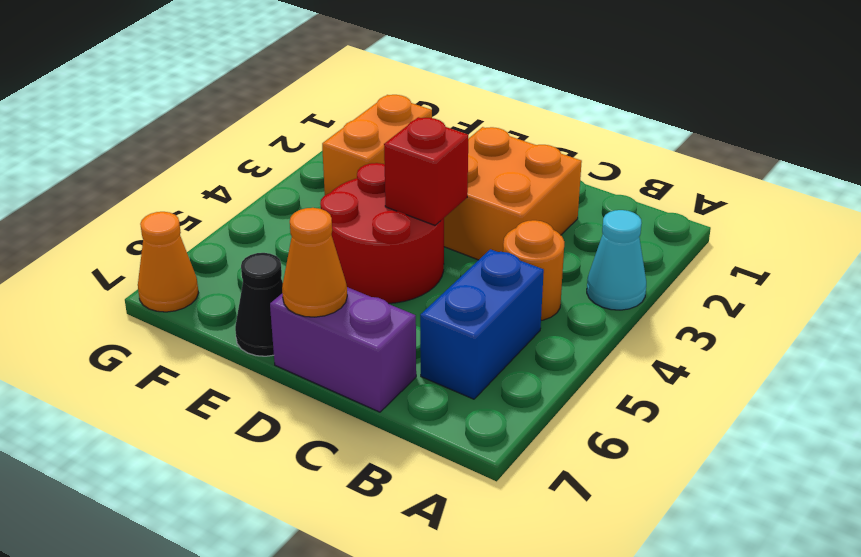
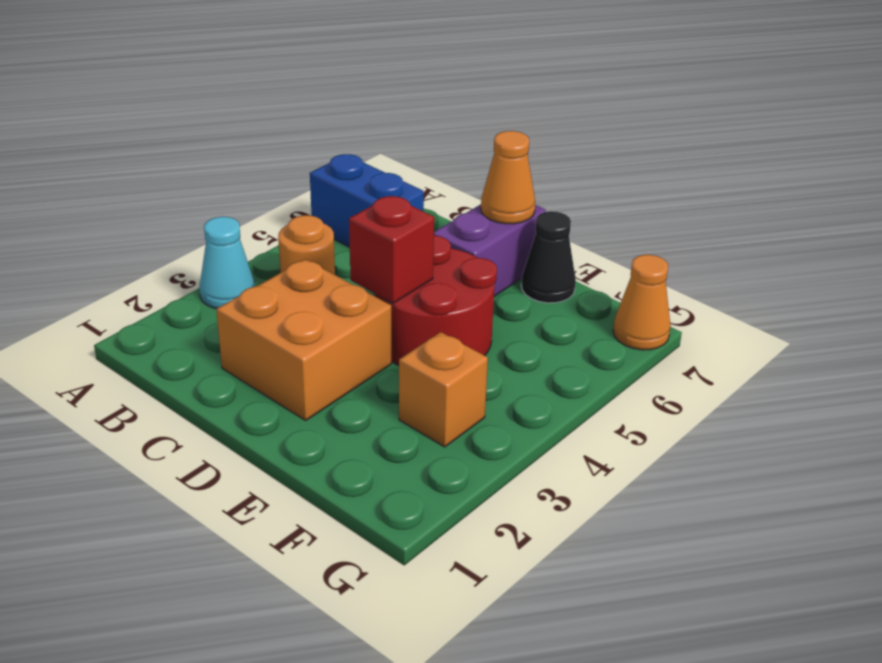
blue brick B5:B6 level 1 -> blue brick A6:B6 level 1
purple brick C7:D7 level 1 -> purple brick D6:D7 level 1
orange brick F2:F3 level 1 -> orange brick F3 level 1

